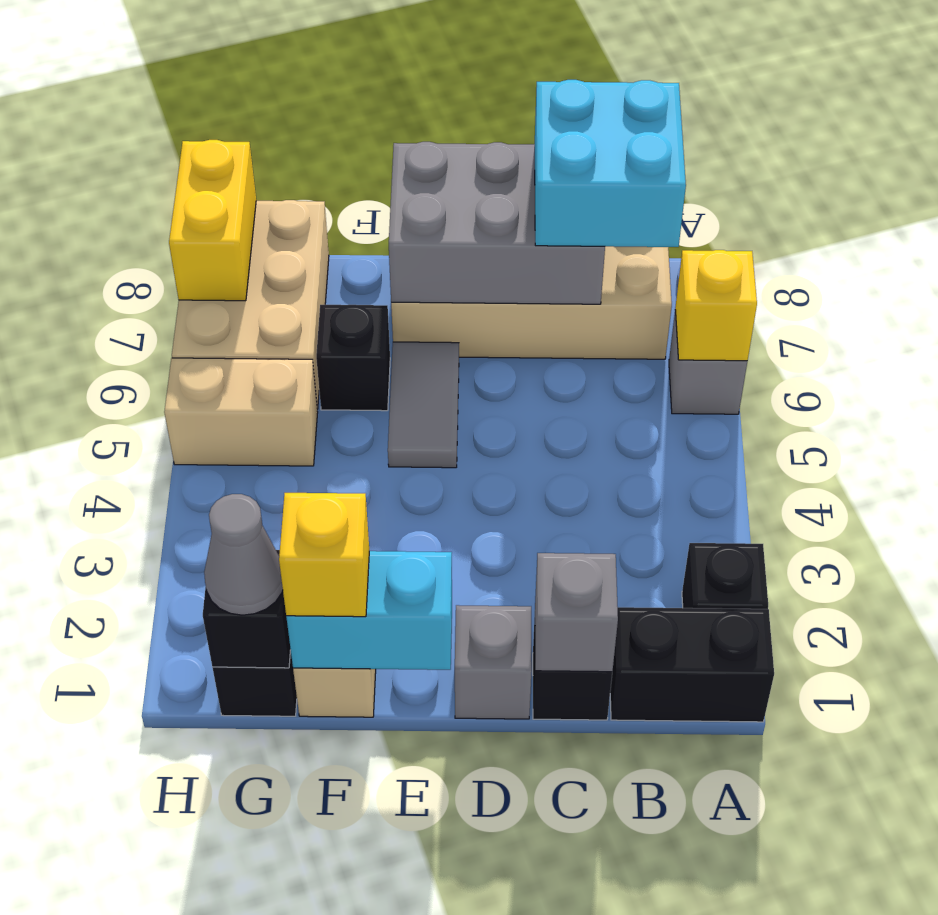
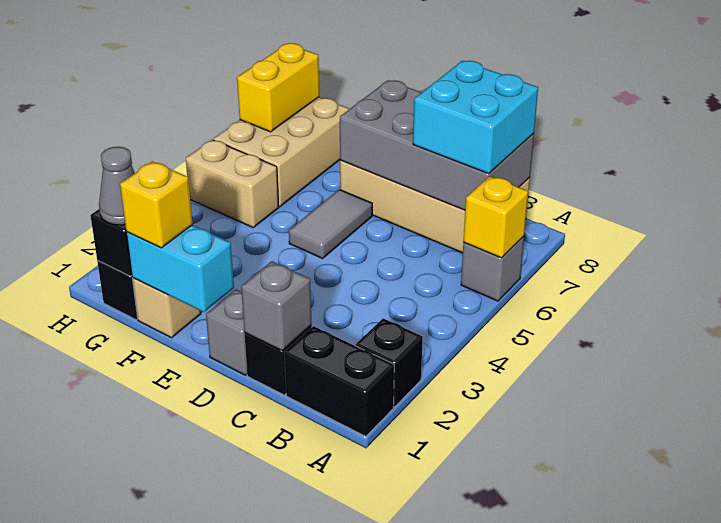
grey brick C7:E8 level 2 -> grey brick B7:E8 level 2
black brick F6 level 1 -> none

